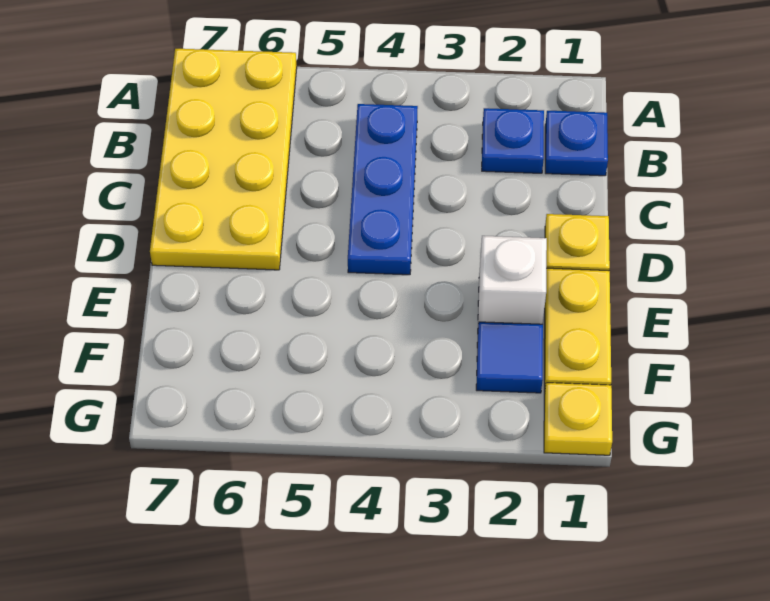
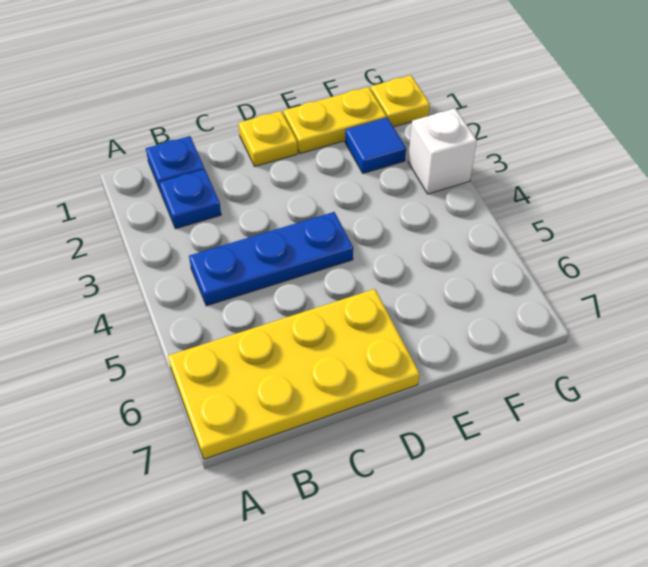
white brick E2 level 1 -> white brick G3 level 1

